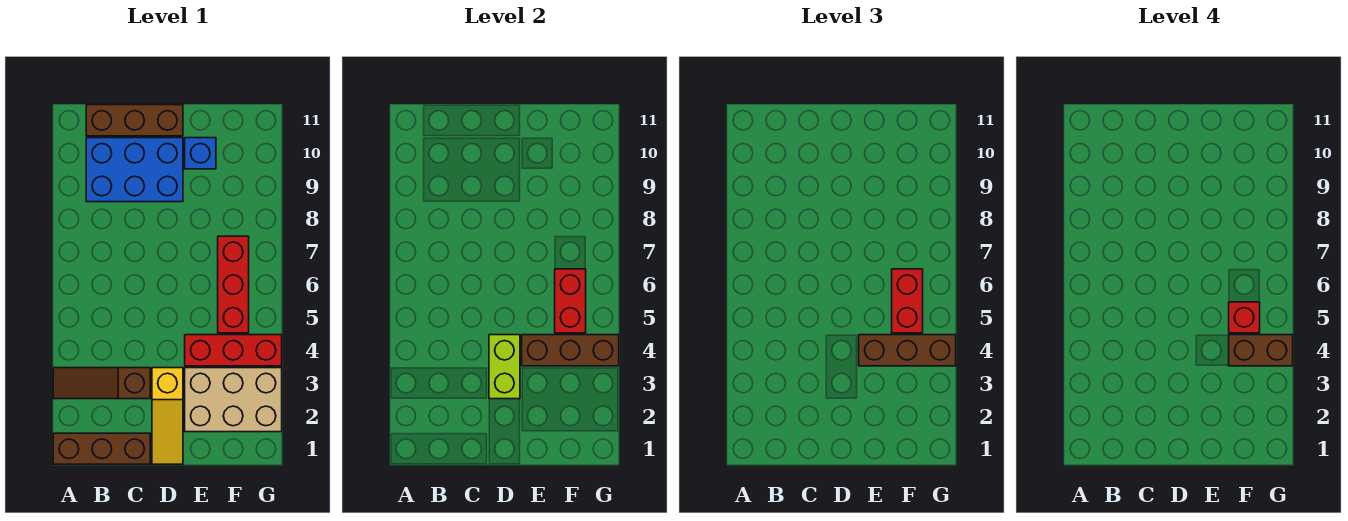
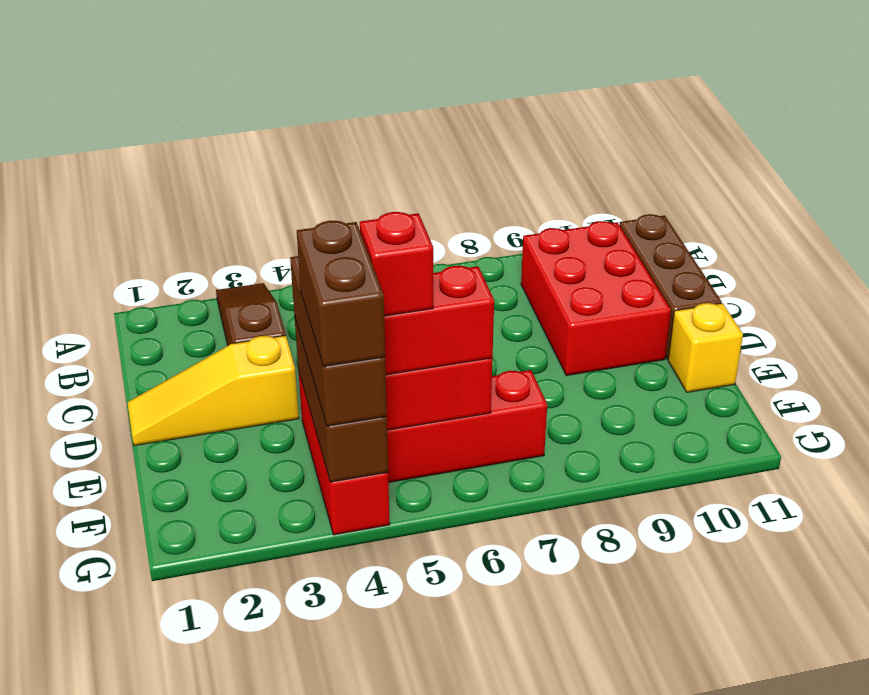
brown brick A1:C1 level 1 -> none
blue brick B9:D10 level 1 -> red brick B9:D10 level 1
lime brick D3:D4 level 2 -> none
tan brick E2:G3 level 1 -> none
blue brick E10 level 1 -> none
none -> yellow brick E11 level 1

